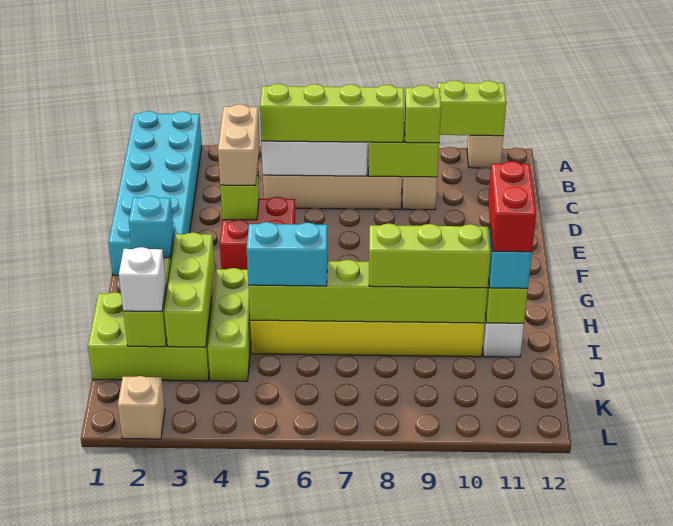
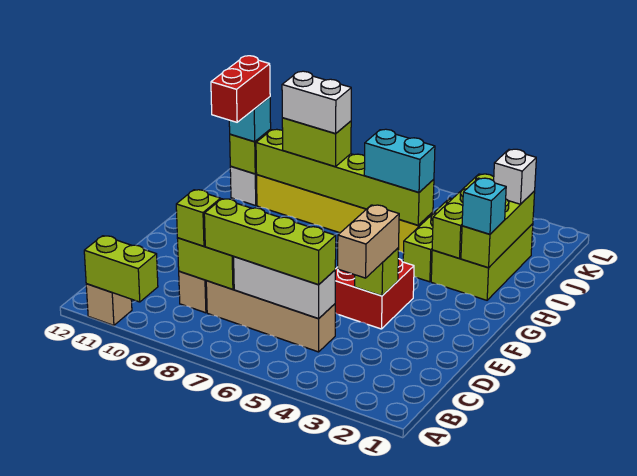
cyan brick A1:F2 level 1 -> none
lime brick I1:J3 level 1 -> lime brick H2:J3 level 1
lime brick I8:I10 level 3 -> lime brick I8:I9 level 3
none -> white brick I8:I9 level 4
tan brick L2 level 1 -> none

